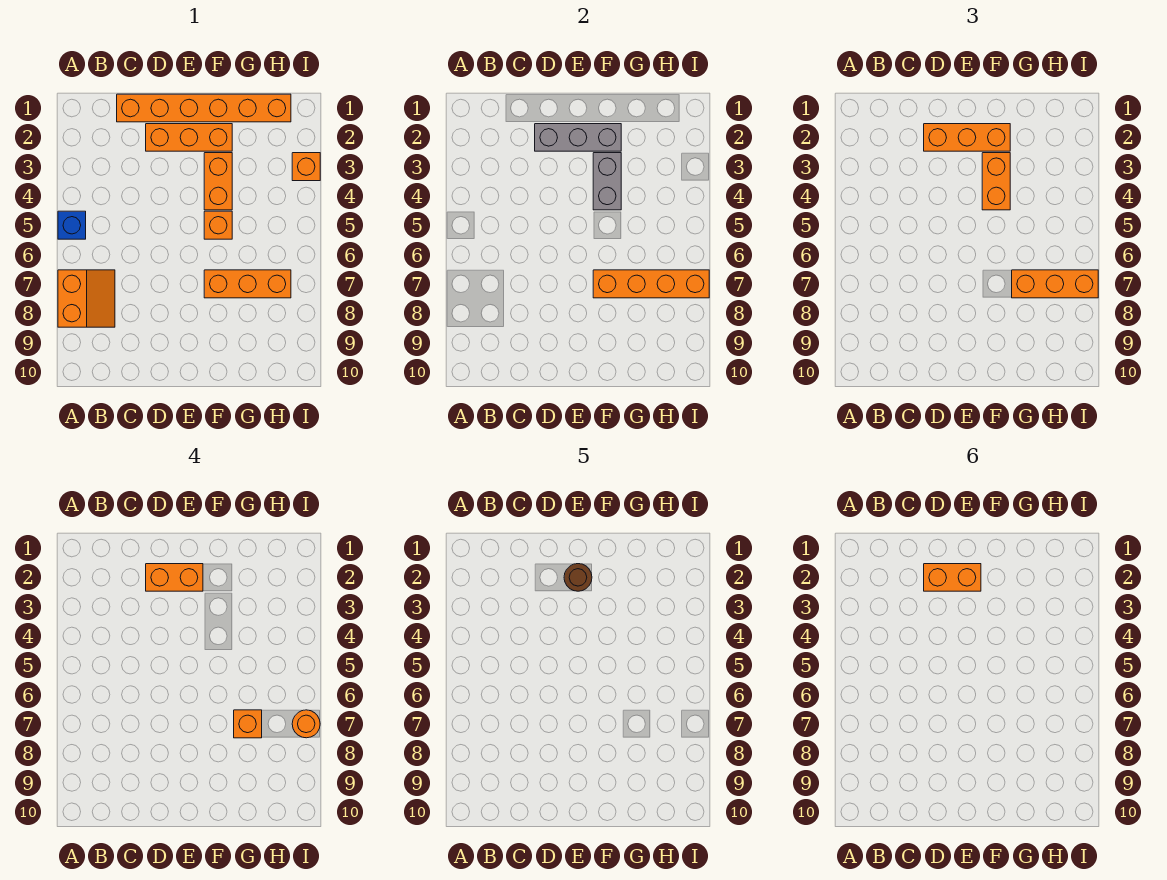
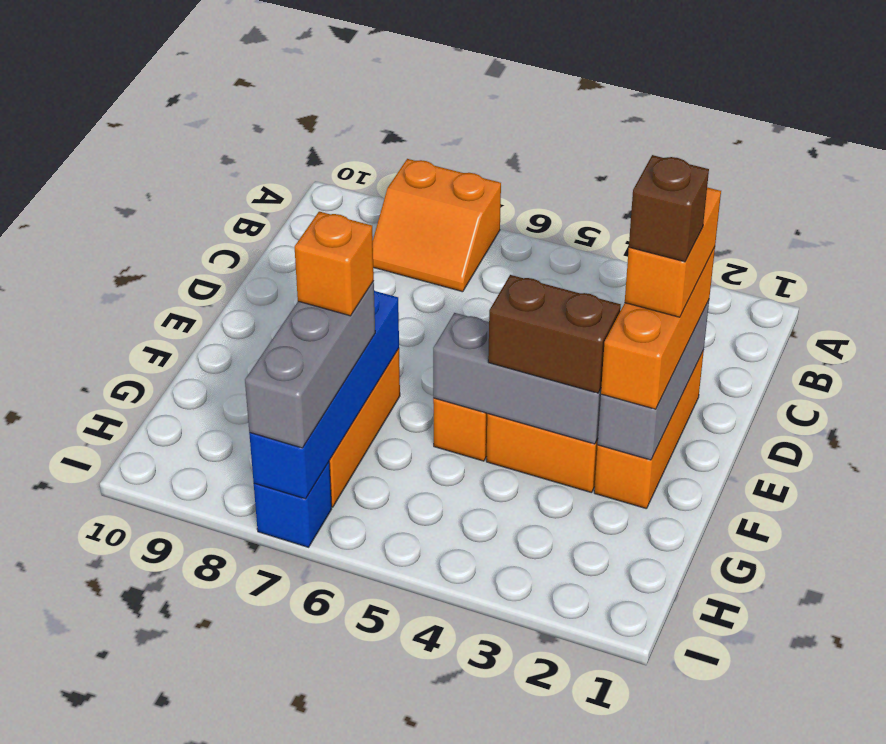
blue brick A5 level 1 -> blue brick I7 level 1
orange brick C1:H1 level 1 -> none
orange brick D2:E2 level 6 -> none
brown round brick E2 level 5 -> brown brick E2 level 5
grey brick F3:F4 level 2 -> grey brick F3:F5 level 2
orange brick F3:F4 level 3 -> brown brick F3:F4 level 3
orange brick F7:I7 level 2 -> blue brick F7:I7 level 2
orange brick G7:I7 level 3 -> grey brick G7:I7 level 3
orange brick I3 level 1 -> none
orange round brick I7 level 4 -> none

